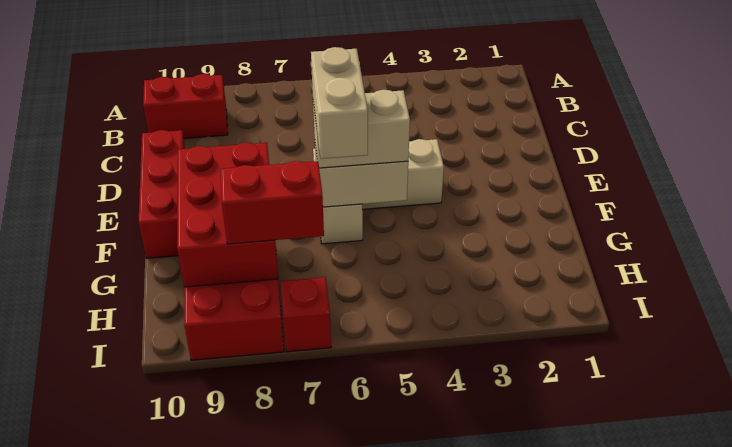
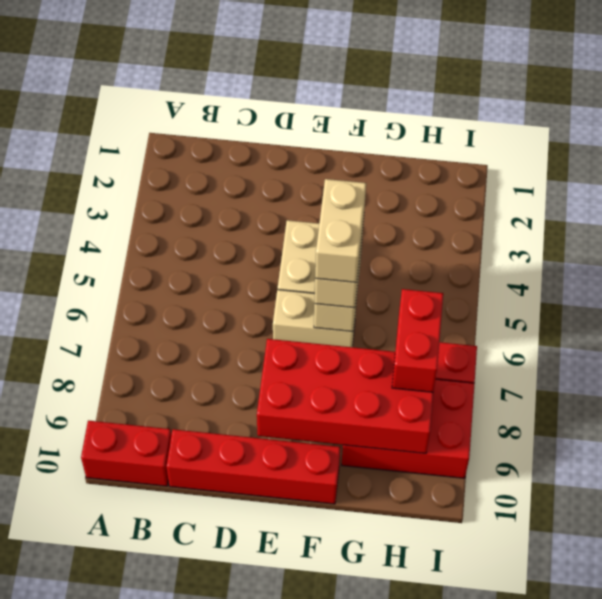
red brick B9:B10 level 1 -> red brick A10:B10 level 1
red brick D10:F10 level 1 -> red brick C10:F10 level 1
tan brick F6:G6 level 4 -> tan brick F5:F6 level 4
red brick F8:H9 level 2 -> red brick E8:H9 level 2

